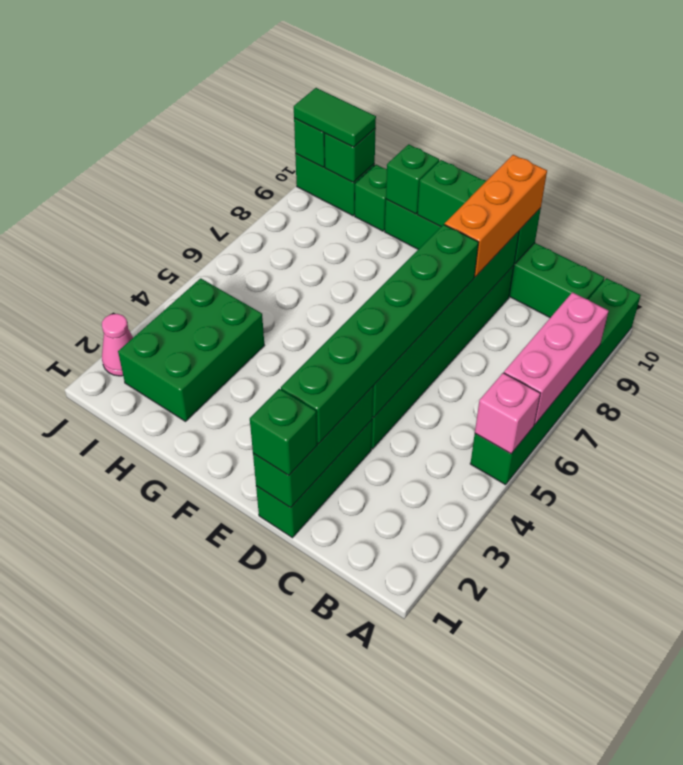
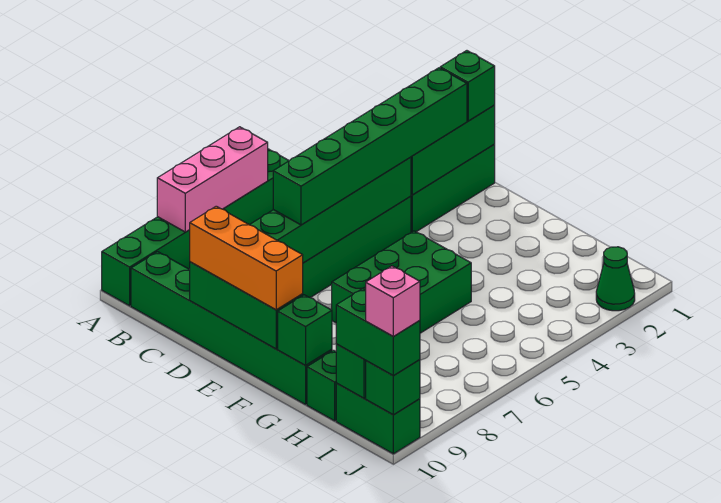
pink brick A5 level 2 -> pink brick J10 level 4
orange brick D8:D10 level 3 -> orange brick D10:F10 level 3
green brick H2:I4 level 1 -> green brick F5:G7 level 1
green tile I10:J10 level 3 -> green brick I10:J10 level 3
pink cone J2 level 1 -> green cone J2 level 1

